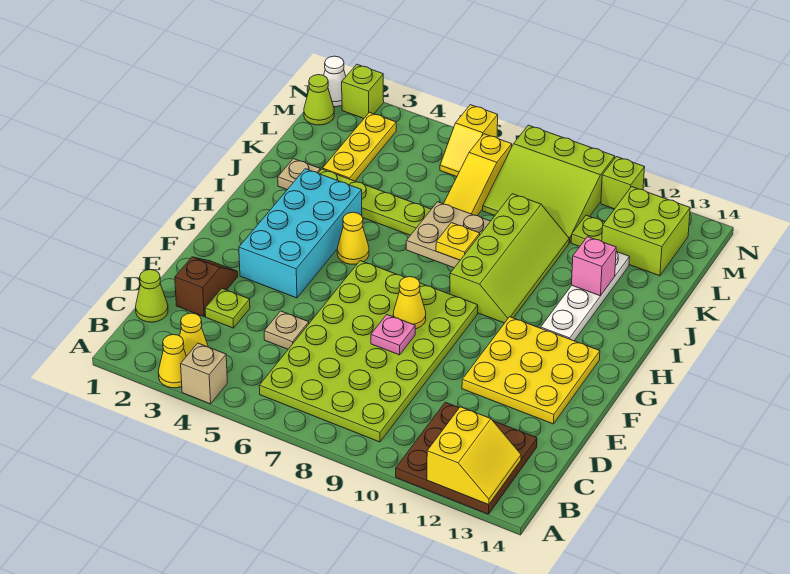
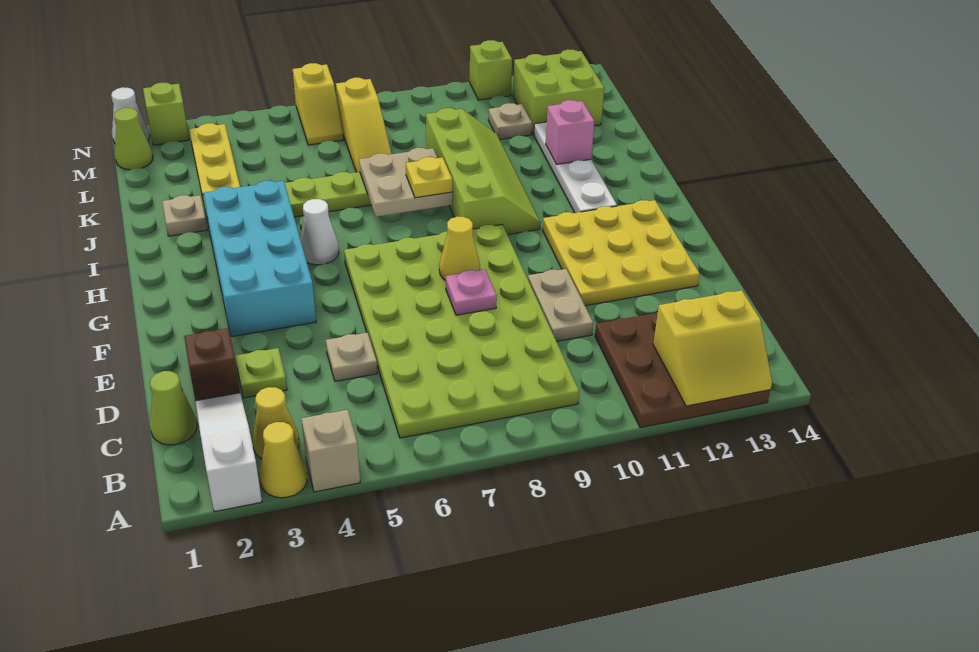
none -> white slope A2:C2 level 1 top A
yellow slope A12:B13 level 2 top 12 -> yellow slope A12:B13 level 2 top B
none -> tan plate D10:E10 level 1
yellow cone H5 level 1 -> white cone H5 level 1
lime slope L8:N10 level 1 top N -> none
lime plate L11 level 1 -> tan plate L11 level 1

